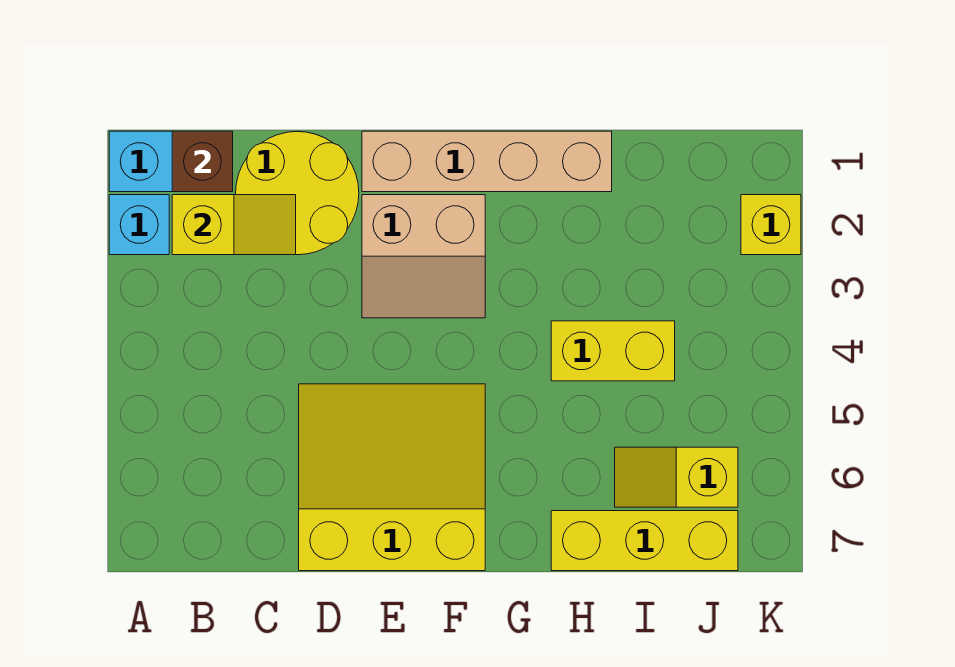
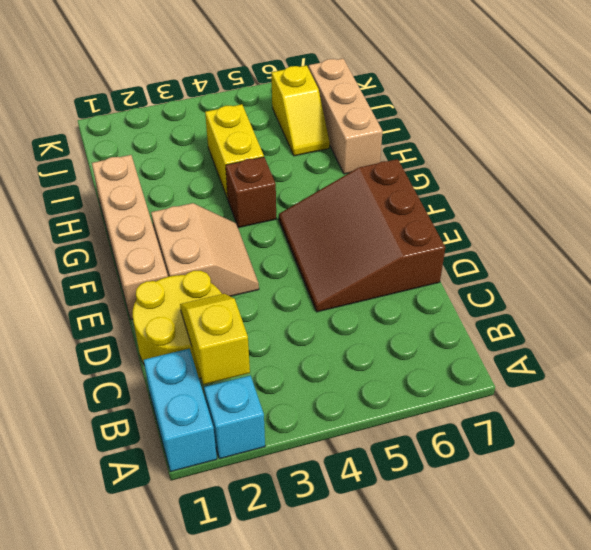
brown brick B1 level 2 -> brown brick G4 level 1
yellow slope D5:F7 level 1 top 7 -> brown slope D5:F7 level 1 top 7
yellow brick H7:J7 level 1 -> tan brick H7:J7 level 1
yellow brick K2 level 1 -> none

